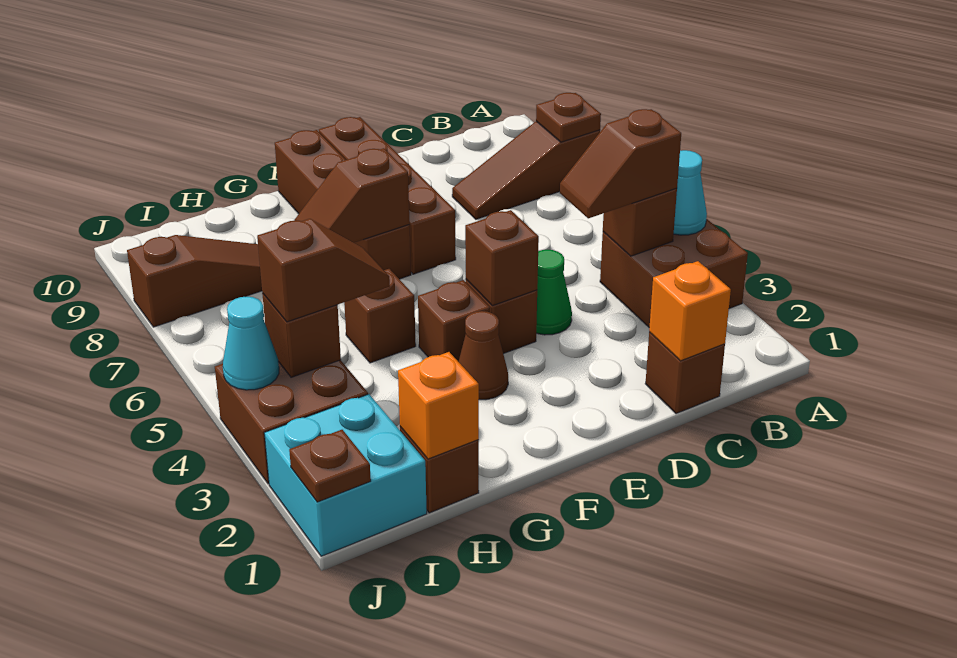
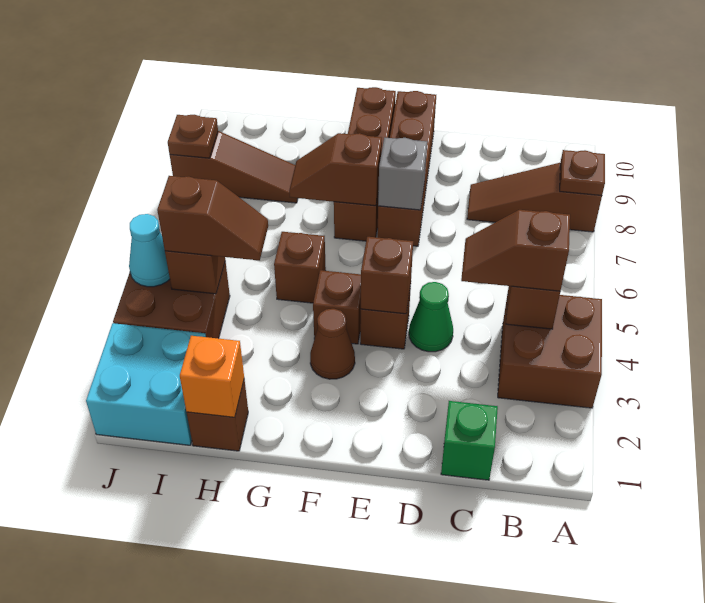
cyan cone A4 level 2 -> none
brown brick C1 level 1 -> green brick C1 level 1
orange brick C1 level 2 -> none
none -> grey brick E7 level 2
brown plate J1 level 2 -> brown plate J8 level 2

